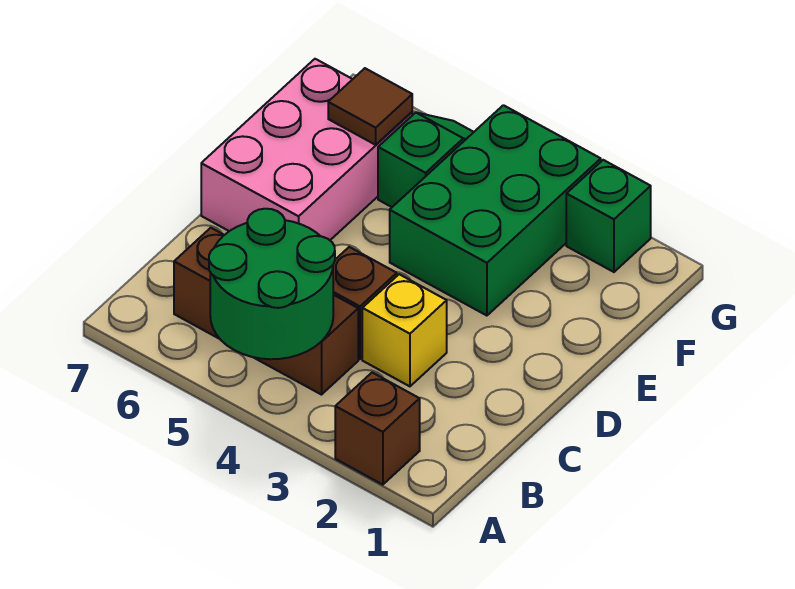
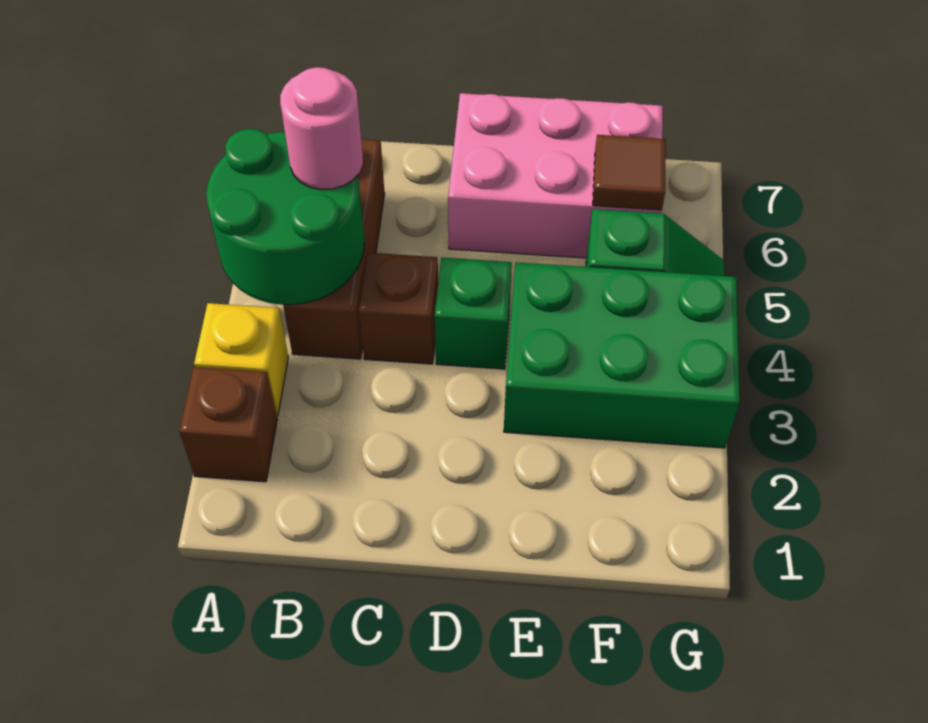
none -> pink round brick B5 level 3
yellow brick C3 level 1 -> yellow brick A3 level 1
green brick G2 level 1 -> green brick D4 level 1

